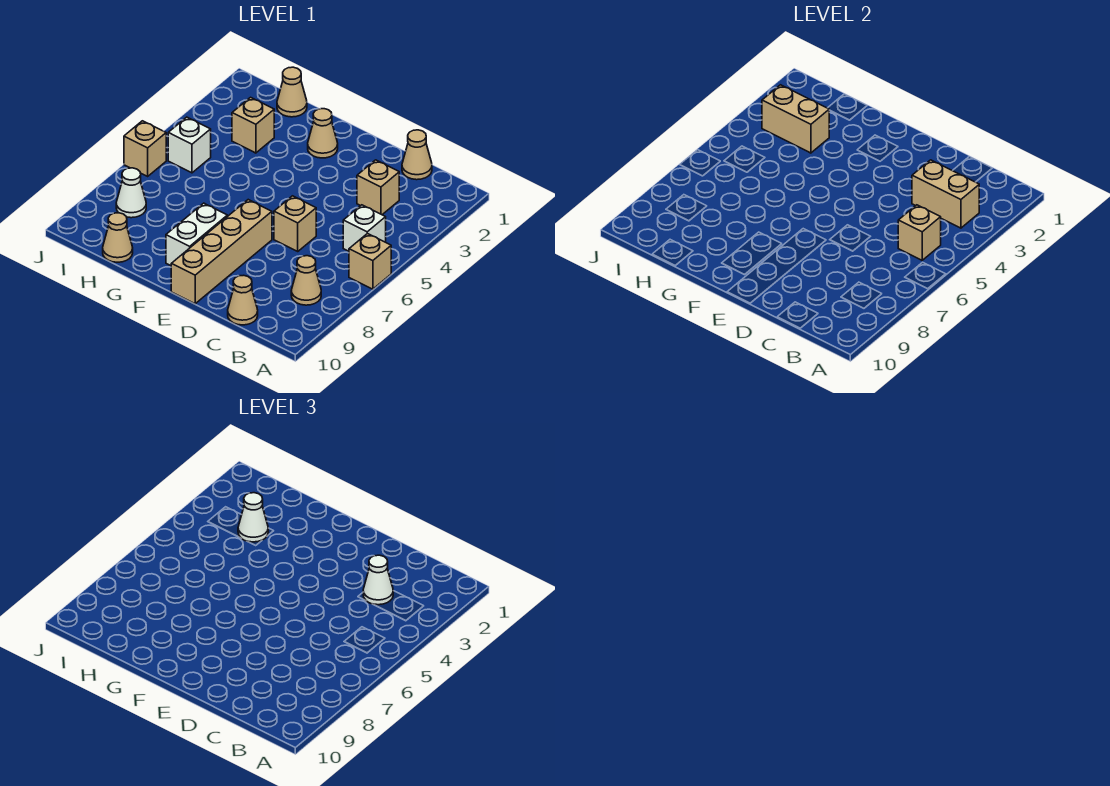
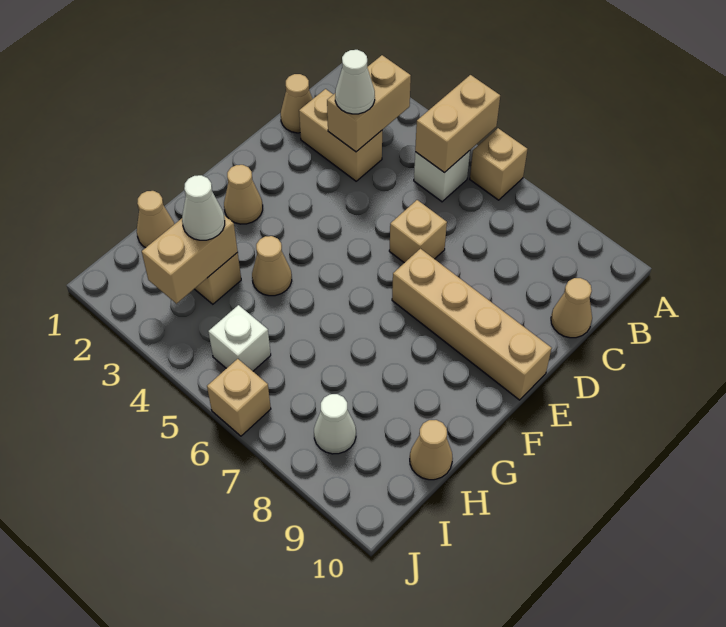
tan brick B5 level 2 -> tan brick A5:B5 level 2
tan cone B8 level 1 -> tan cone G4 level 1
tan brick C3 level 1 -> tan brick C2:C3 level 1
white brick F8:F9 level 1 -> none

